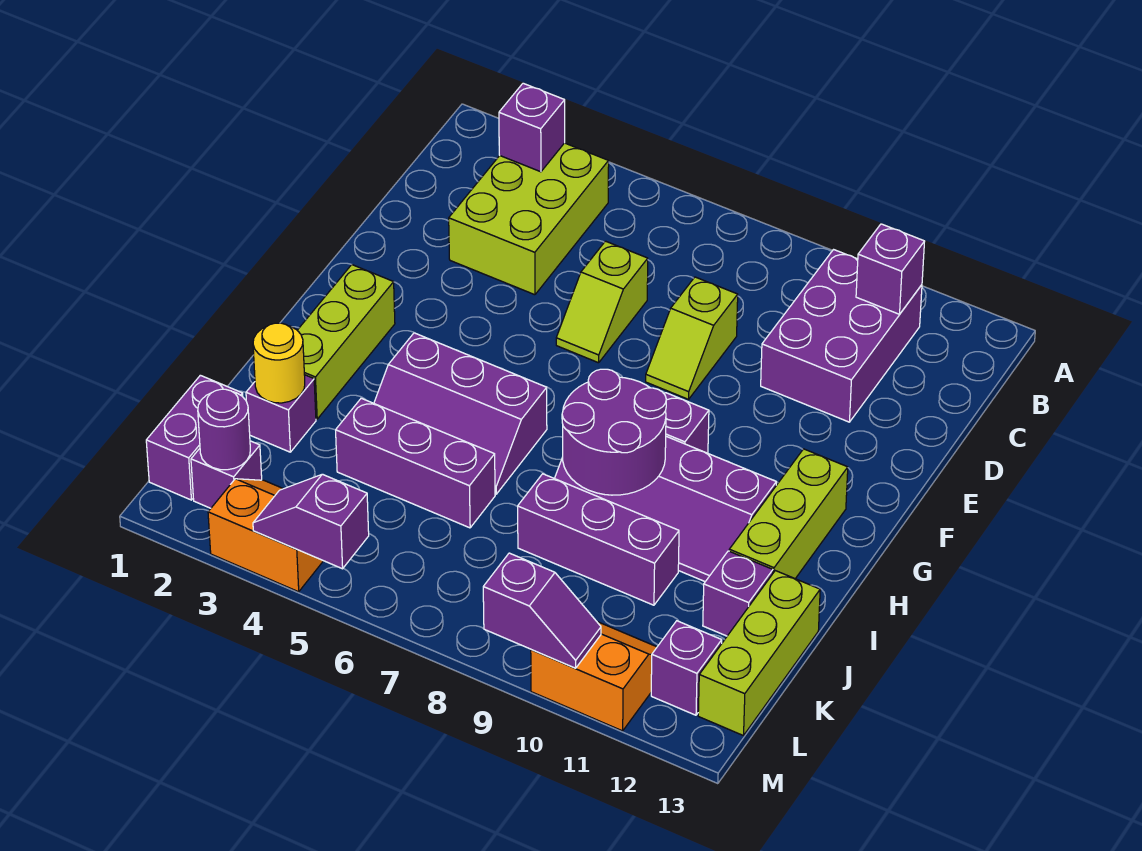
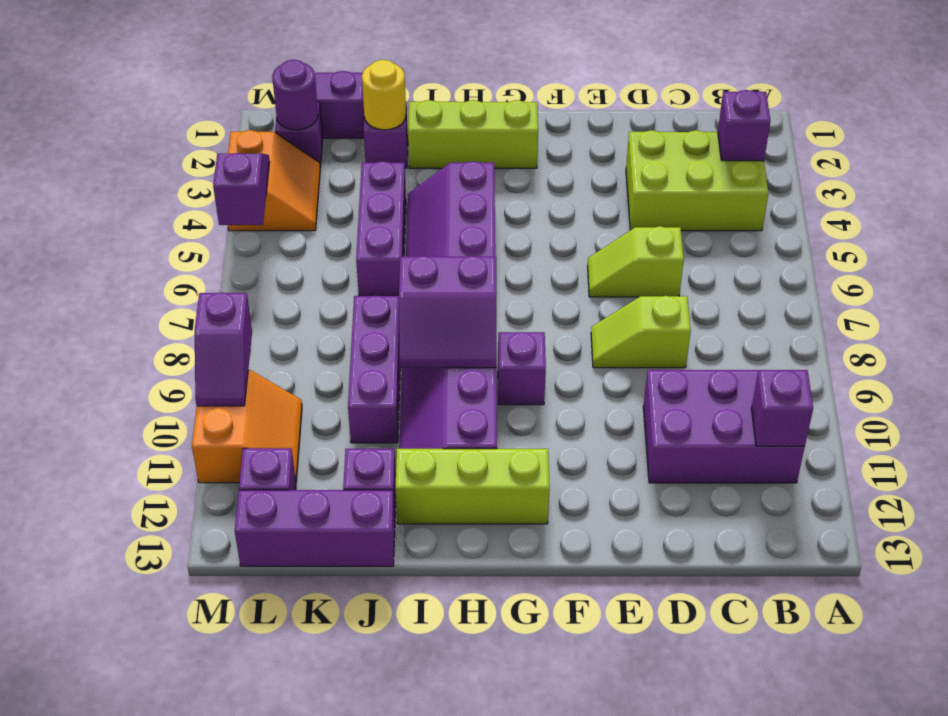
purple round brick H8:I9 level 2 -> purple slope H8:I9 level 2 top 8
lime brick J13:L13 level 1 -> purple brick J13:L13 level 1

